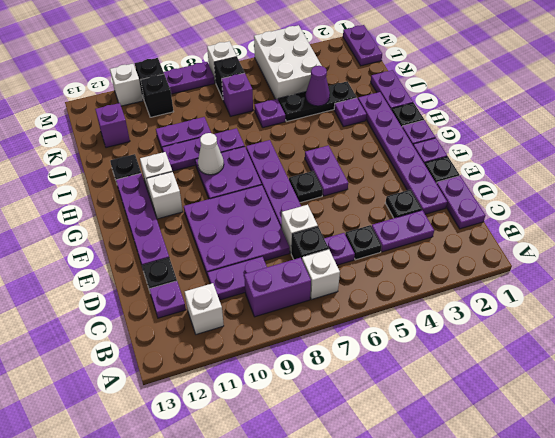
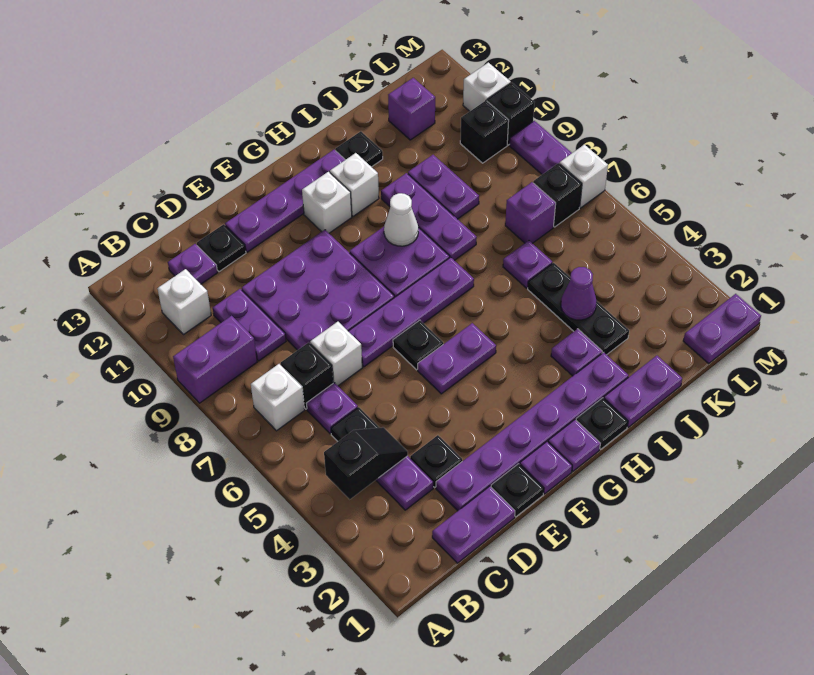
none -> black slope B4:C4 level 2 top B
purple brick B8:B9 level 1 -> purple brick A9:B9 level 1
white brick K4:M5 level 1 -> none

